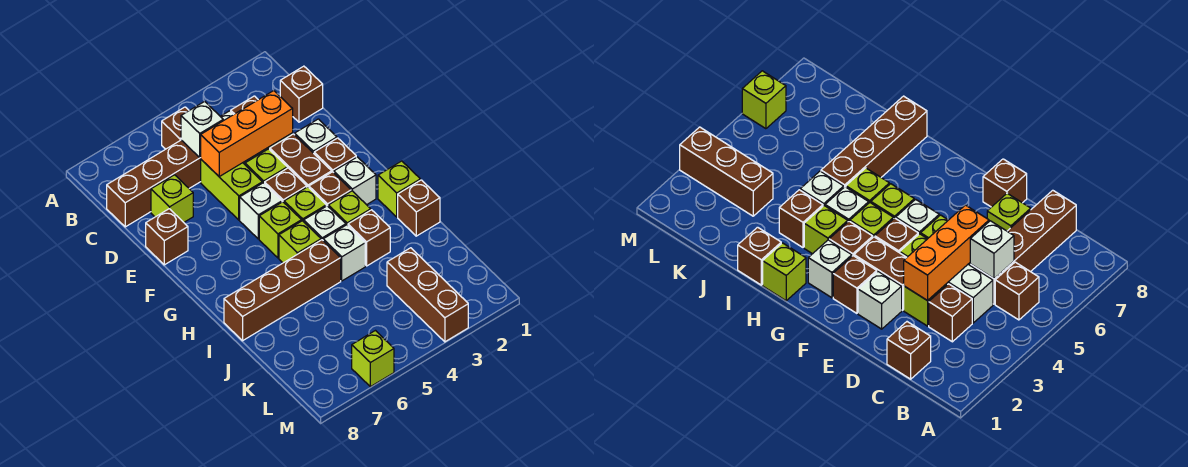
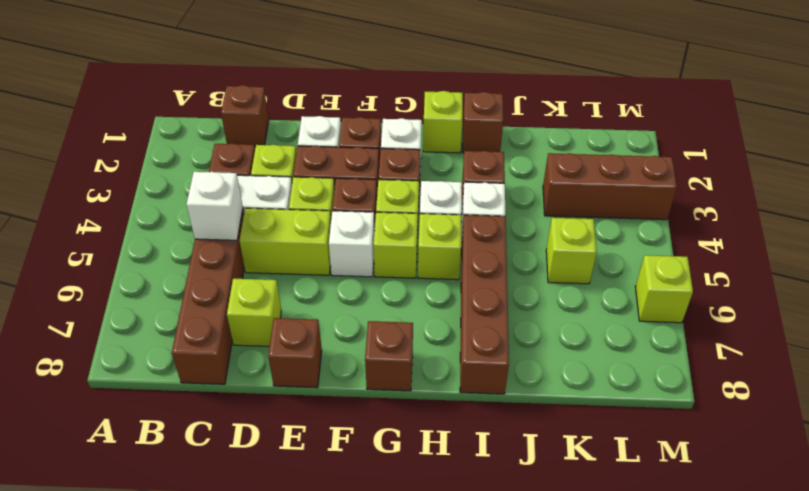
brown brick B5 level 1 -> brown brick G8 level 1
orange brick D3:D5 level 2 -> none
lime brick H3 level 1 -> lime brick K5 level 1

